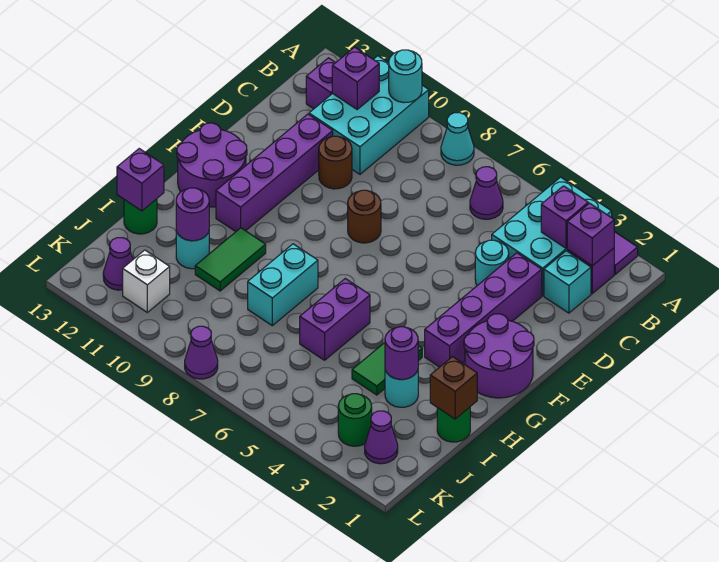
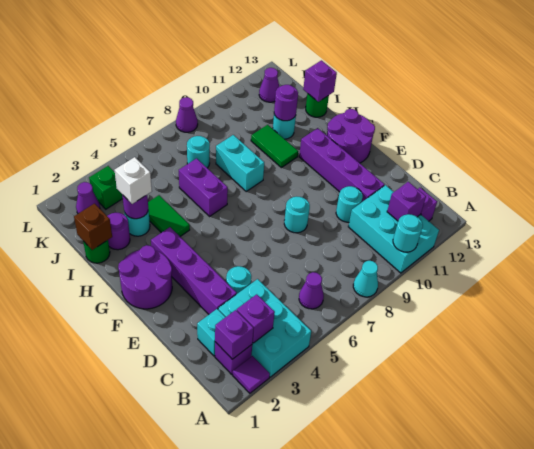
brown round brick D10 level 1 -> cyan round brick D10 level 1
brown round brick E8 level 1 -> cyan round brick E8 level 1
none -> purple round brick I2 level 1
none -> cyan round brick J7 level 1
green round brick K3 level 1 -> green brick K3 level 1
white brick K11 level 1 -> white brick I3 level 3

